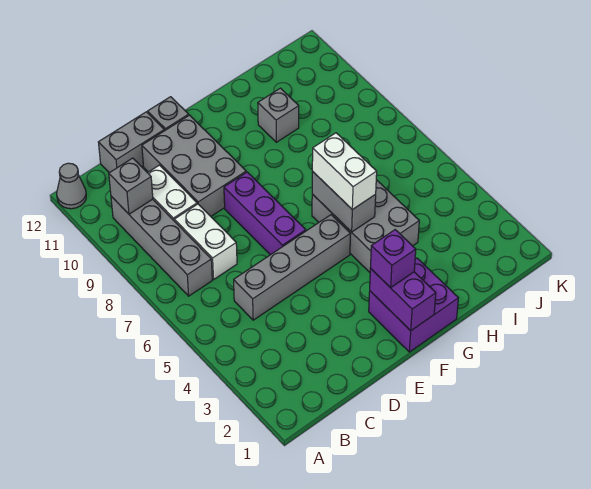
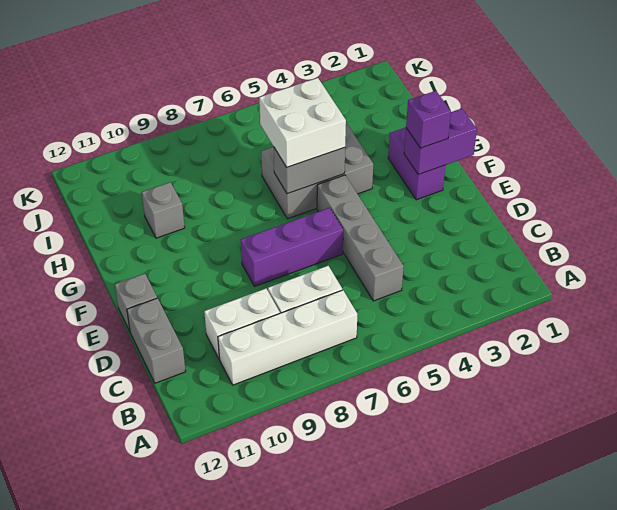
grey cone A12 level 1 -> none
grey brick B7:B10 level 1 -> white brick B7:B10 level 1
grey brick B10 level 2 -> none
grey brick D9:E11 level 1 -> none
purple brick F1:G2 level 1 -> purple brick F2:G2 level 1
white brick G5:G6 level 3 -> white brick G5:H6 level 3

